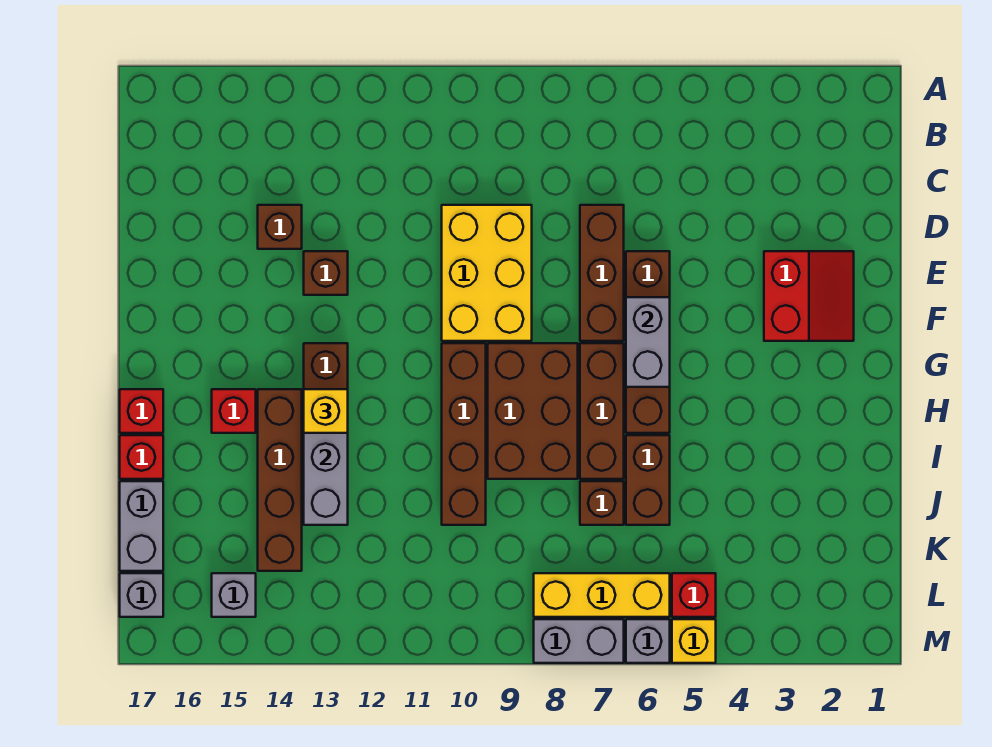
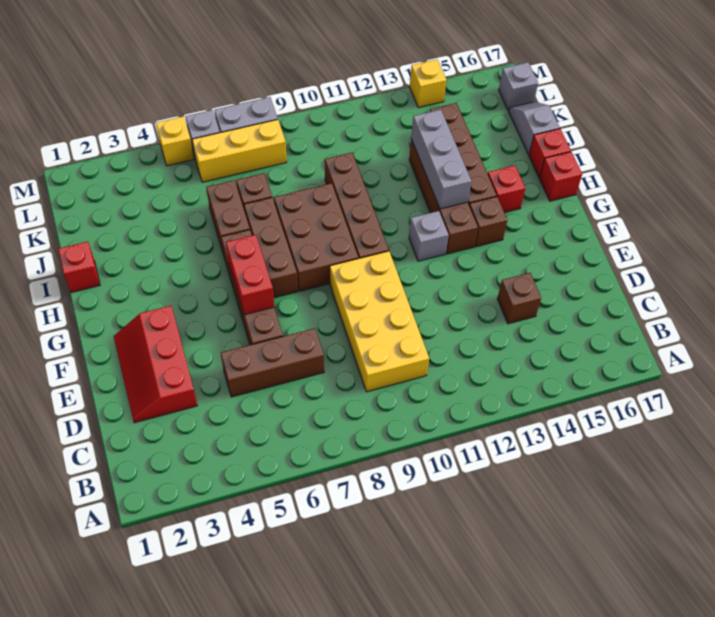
brown brick D7:F7 level 1 -> brown brick D5:D7 level 1
yellow brick D9:F10 level 1 -> yellow brick C9:F10 level 1
red slope E2:F3 level 1 top 3 -> red slope D2:F3 level 1 top 3
brown brick E13 level 1 -> brown brick G14 level 1
grey brick F6:G6 level 2 -> red brick F6:G6 level 2
yellow brick H13 level 3 -> yellow brick M14 level 1
grey brick J17:K17 level 1 -> grey slope J17:K17 level 1 top J
red brick L5 level 1 -> red brick I1 level 1
grey brick L15 level 1 -> grey brick G12 level 1

